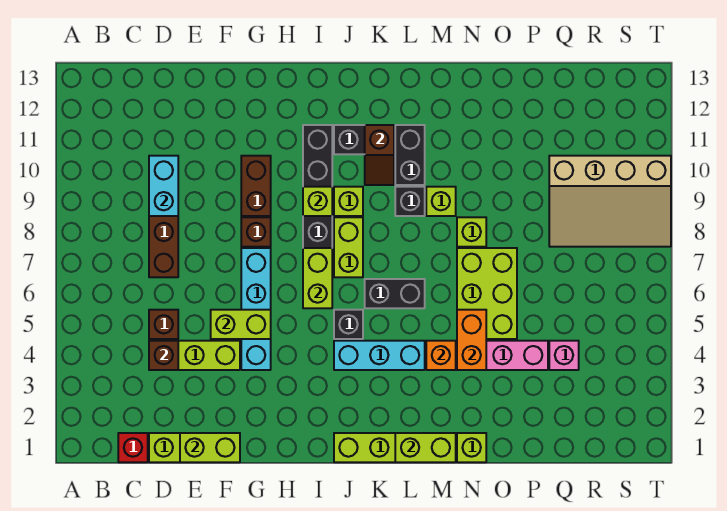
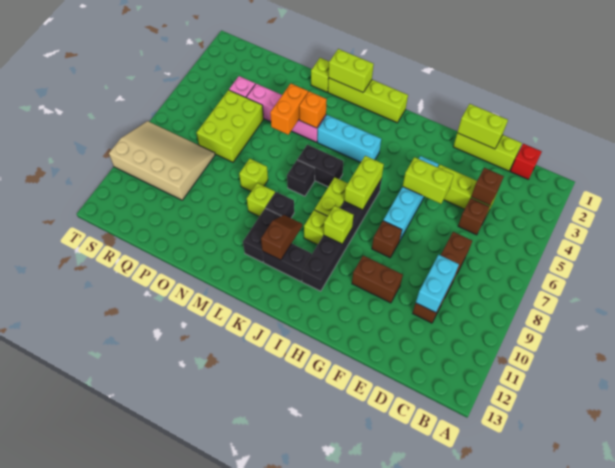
brown brick G9:G10 level 1 -> brown brick F10:G10 level 1
black brick J5 level 1 -> black brick L7 level 1
lime brick N5:O7 level 1 -> lime brick P5:Q7 level 1

